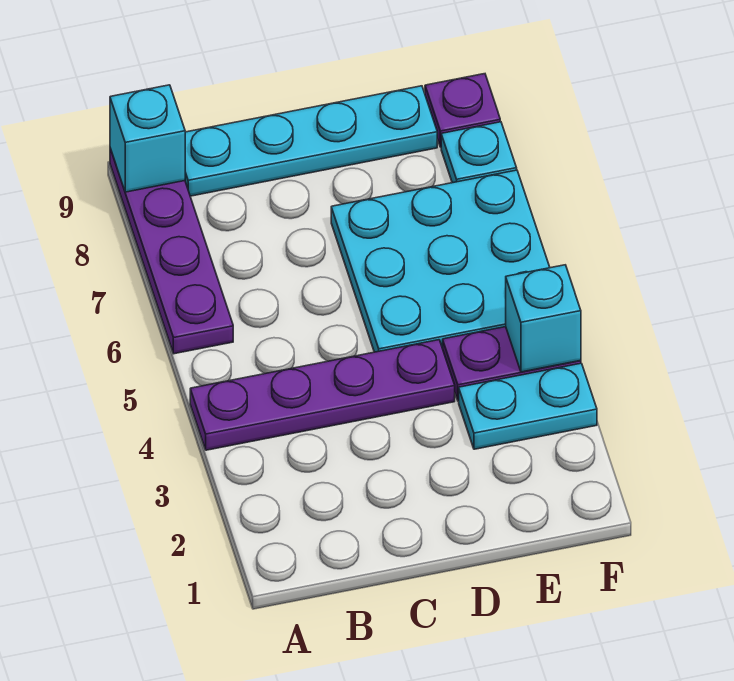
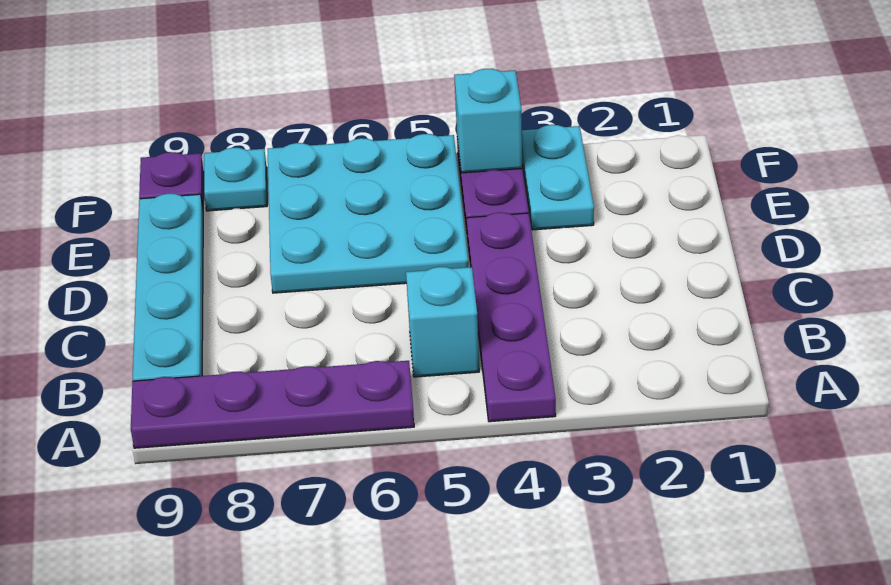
cyan brick A9 level 2 -> cyan brick B5 level 1

